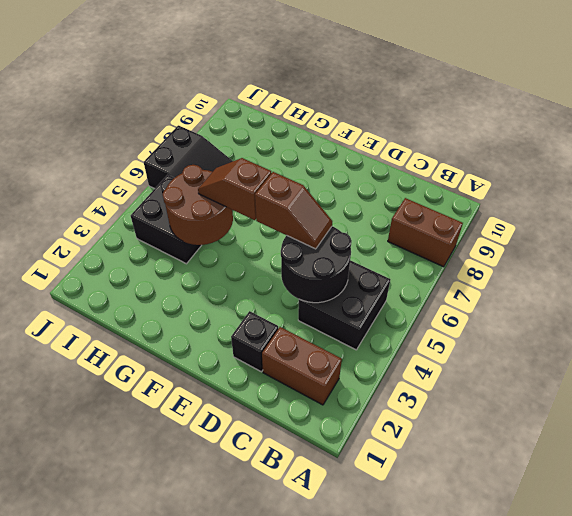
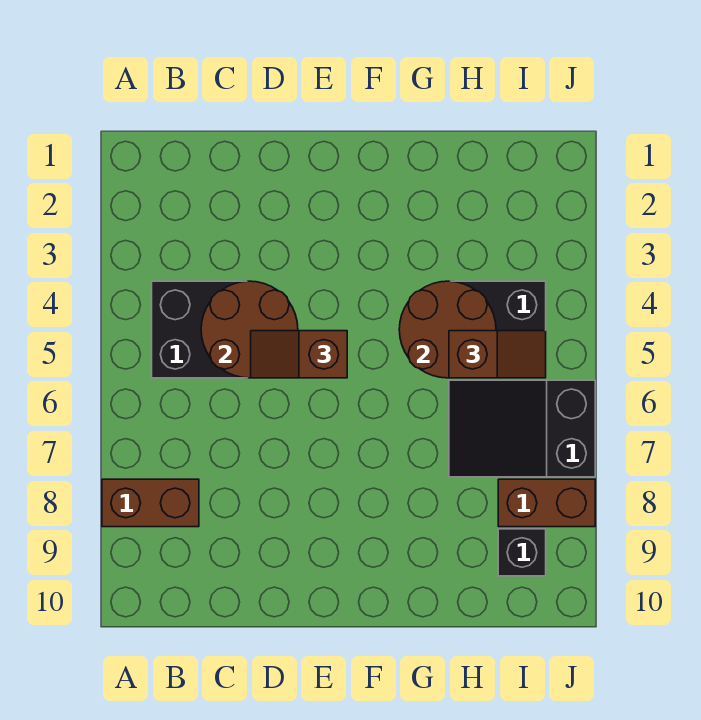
brown brick B2:C2 level 1 -> brown brick I8:J8 level 1
black round brick C4:D5 level 2 -> brown round brick C4:D5 level 2
black brick D2 level 1 -> black brick I9 level 1
brown slope F5:G5 level 3 top F -> brown slope H5:I5 level 3 top H

